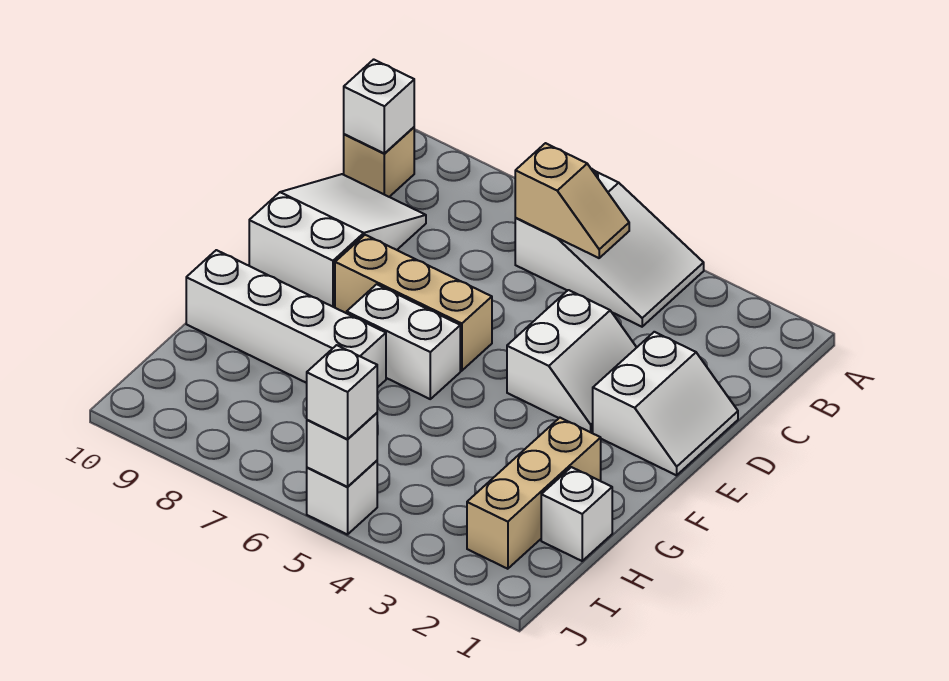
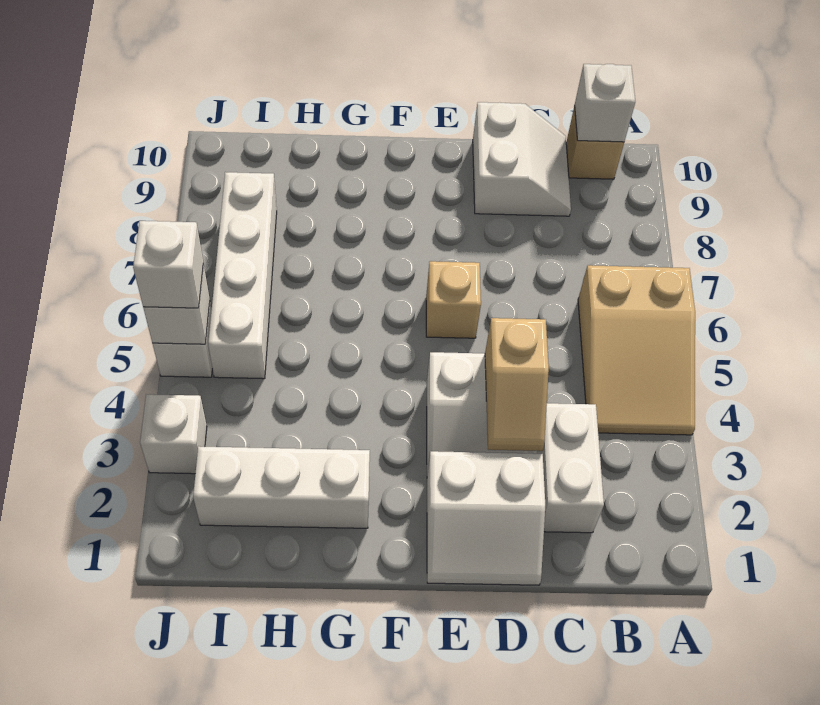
white slope A4:B6 level 1 top 6 -> tan slope A4:B6 level 1 top 6
tan slope B5:B6 level 2 top 6 -> tan slope D3:D4 level 2 top 4
white slope C9:E10 level 1 top E -> white slope C9:D10 level 1 top D
tan brick E6:E8 level 1 -> tan brick E6 level 1
white brick F6:F7 level 1 -> white brick C2:C3 level 1
tan brick G2:I2 level 1 -> white brick G2:I2 level 1
white brick G7:G10 level 1 -> white brick I5:I8 level 1
white brick H1 level 1 -> white brick J3 level 1

